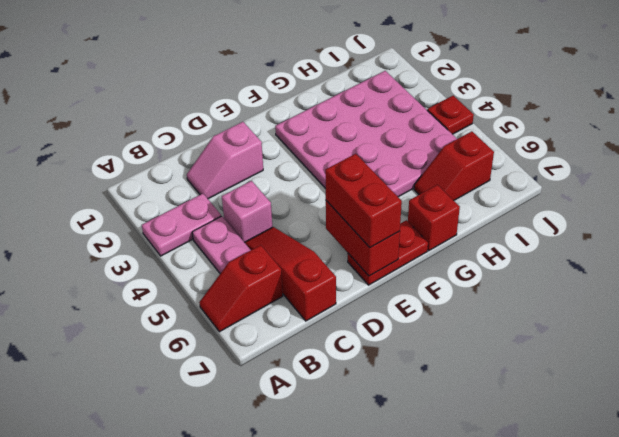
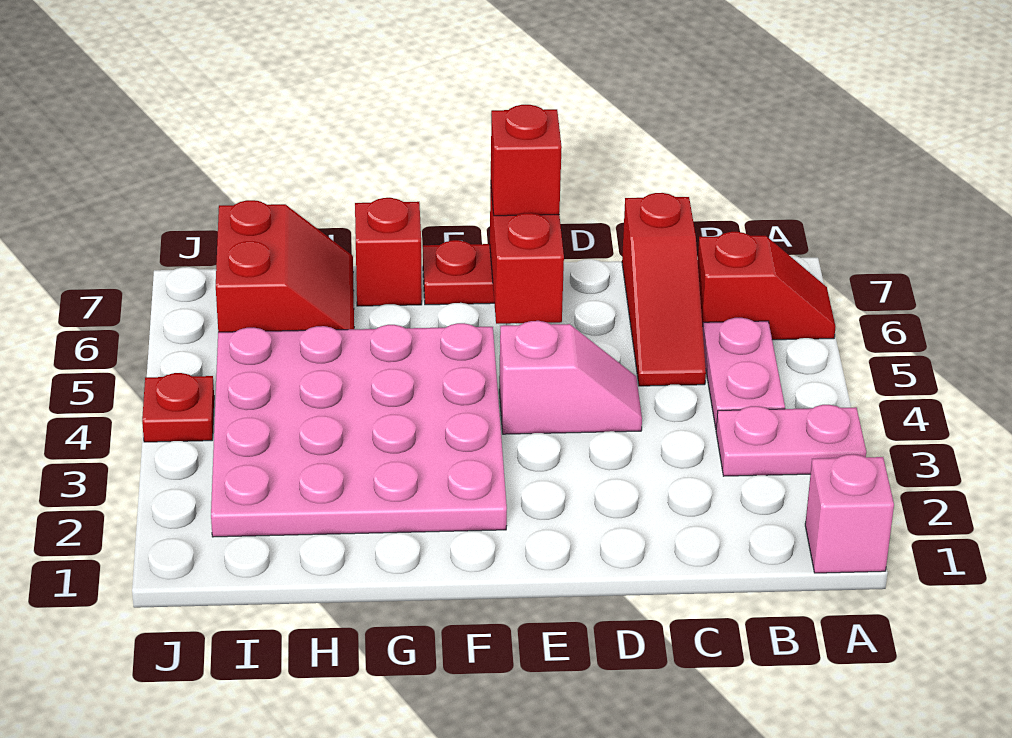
pink slope C2:D2 level 1 top D -> pink slope D4:E4 level 1 top E
pink brick C4 level 1 -> pink brick A1 level 1
red brick E6:E7 level 3 -> red brick E7 level 3
red slope H6:I6 level 1 top I -> red slope H6:I7 level 1 top I

